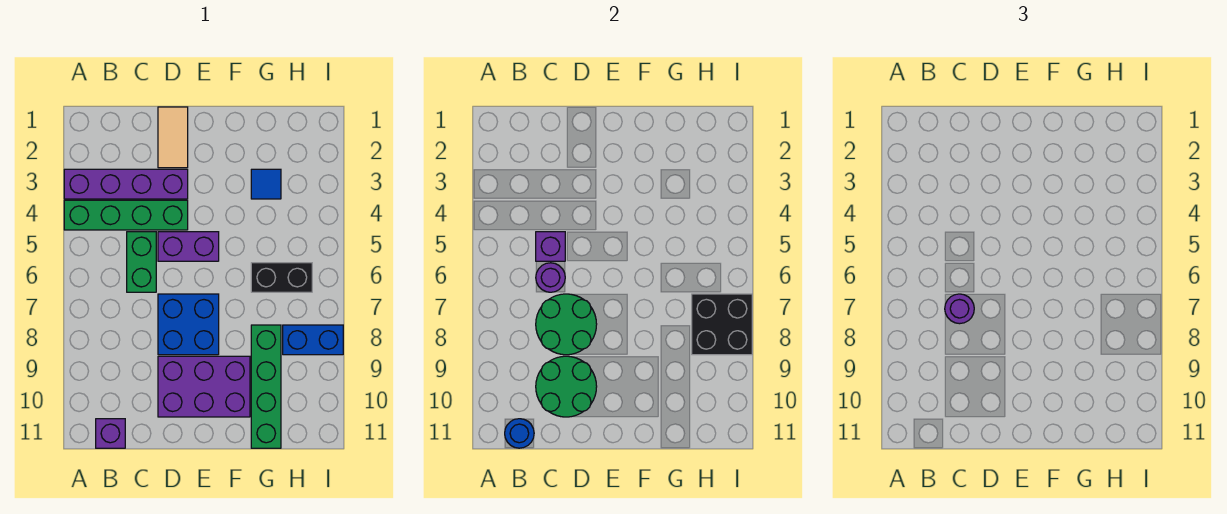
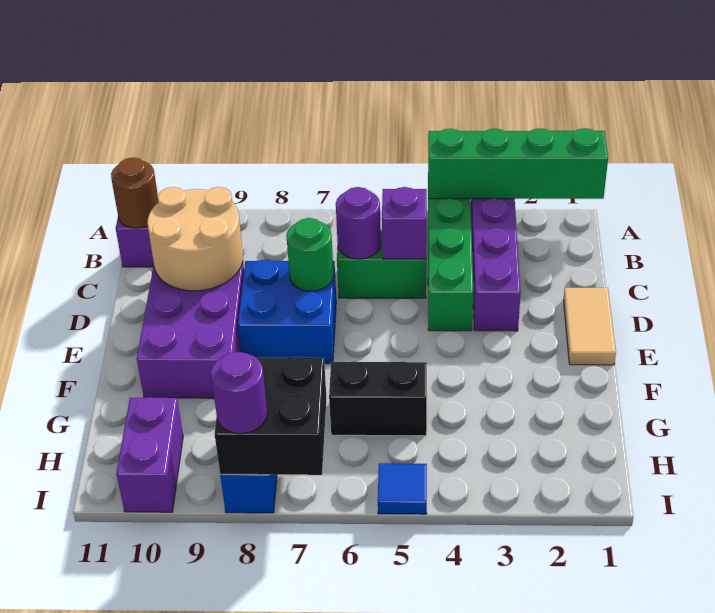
blue round brick B11 level 2 -> brown round brick B11 level 2
green round brick C7:D8 level 2 -> green round brick D7 level 2
purple round brick C7 level 3 -> purple round brick I8 level 3
green round brick C9:D10 level 2 -> tan round brick C9:D10 level 2
tan tile D1:D2 level 1 -> tan tile D1:E1 level 1
purple brick D5:E5 level 1 -> purple brick H10:I10 level 1
blue tile G3 level 1 -> blue tile I5 level 1
black brick G6:H6 level 1 -> black brick G5:G6 level 1
green brick G8:G11 level 1 -> green brick A1:A4 level 2

